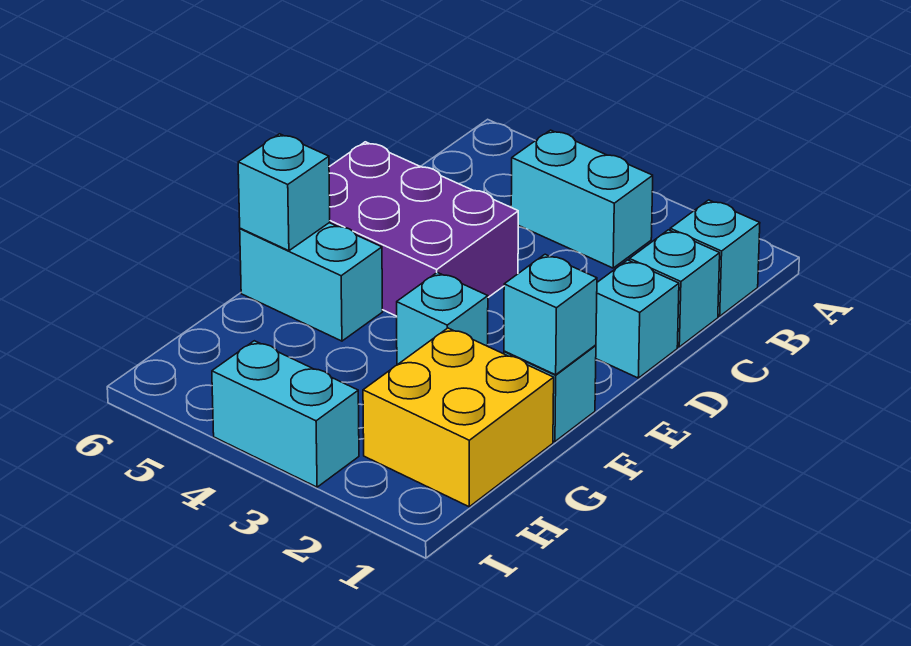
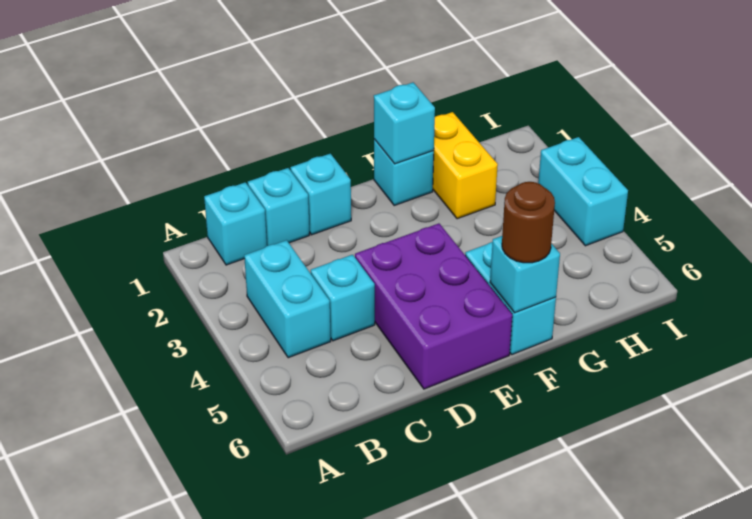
cyan brick F3 level 1 -> cyan brick C4 level 1
none -> brown round brick F6 level 3
yellow brick G1:H2 level 1 -> yellow brick G1:G2 level 1

